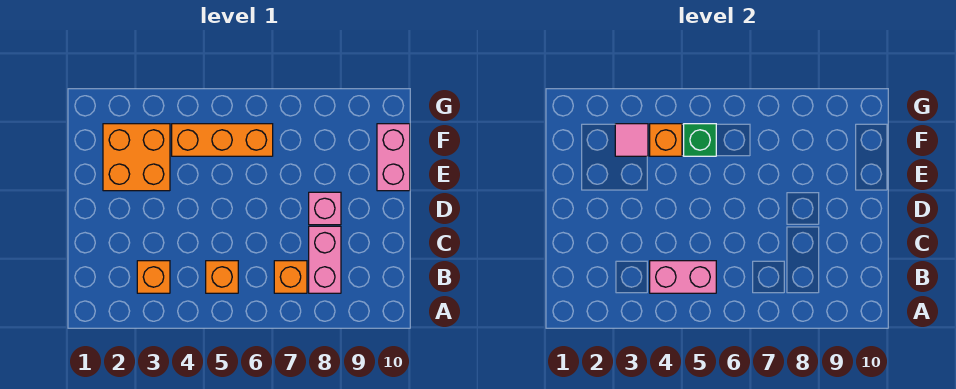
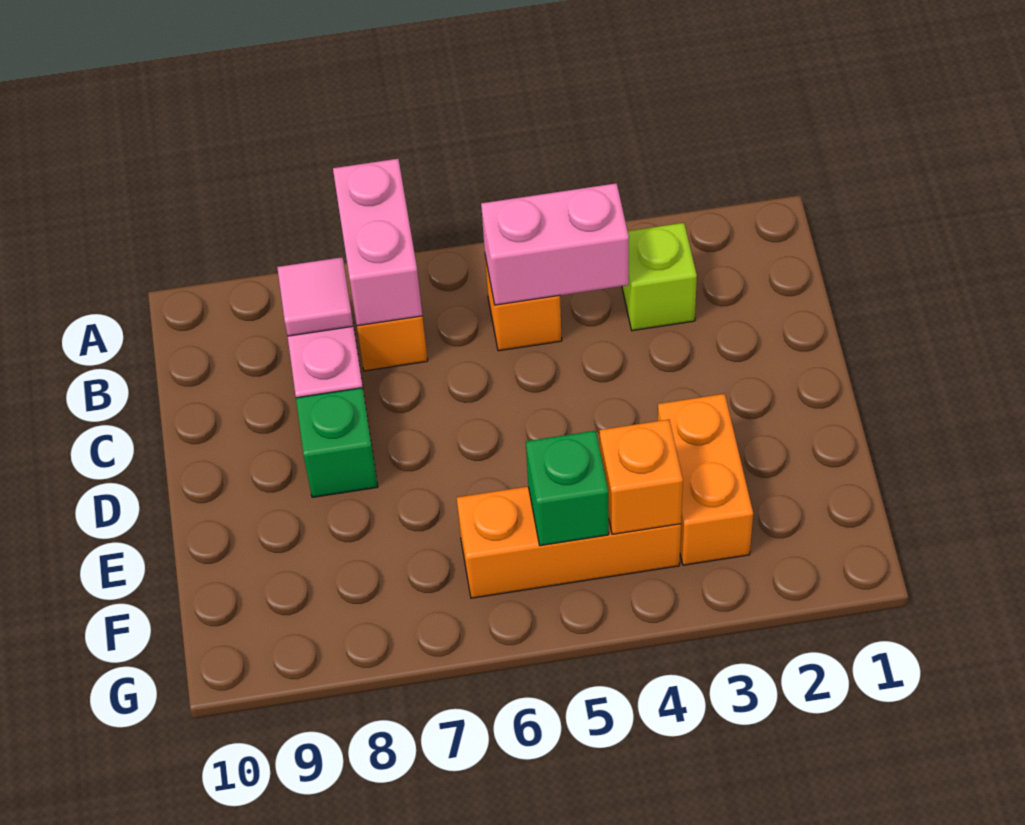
orange brick B3 level 1 -> lime brick B3 level 1
pink brick D8 level 1 -> green brick D8 level 1
orange brick E2:F3 level 1 -> orange brick E3:F3 level 1
pink brick E10:F10 level 1 -> pink brick A7:B7 level 2
pink tile F3 level 2 -> pink tile B8 level 2

